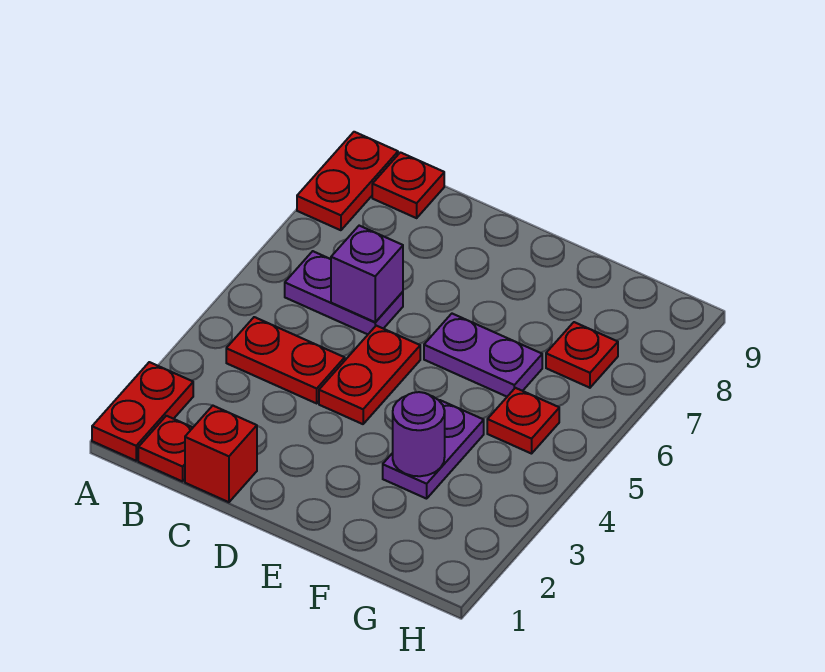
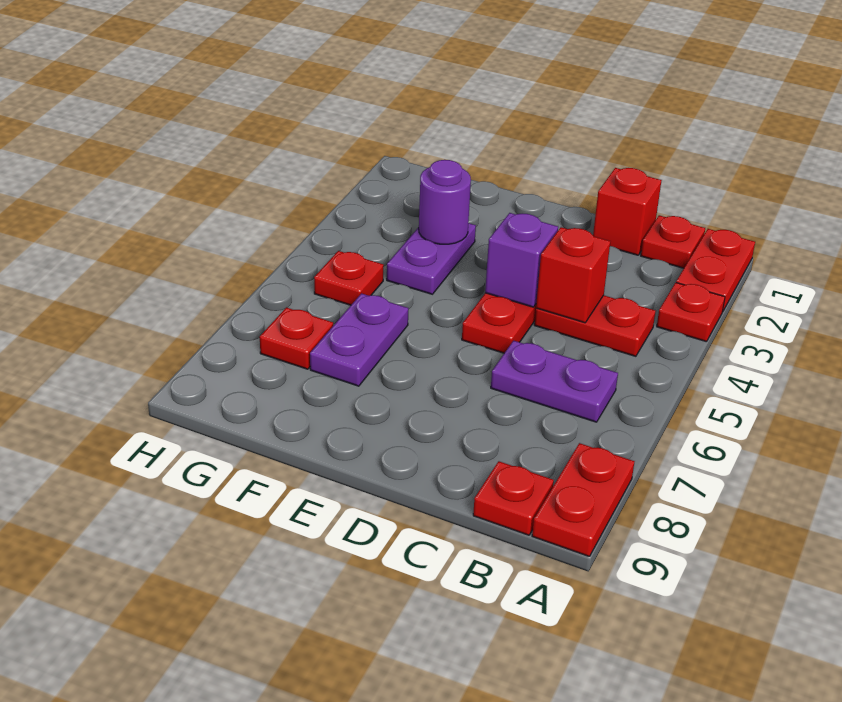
none -> red plate A3 level 1
none -> red brick C4 level 2
purple brick C6 level 2 -> purple brick D4 level 2
purple plate E6:F6 level 1 -> purple plate F6:F7 level 1

